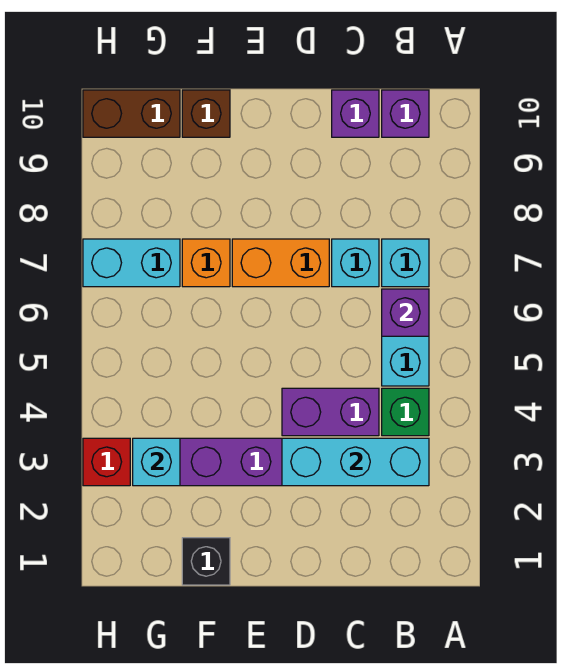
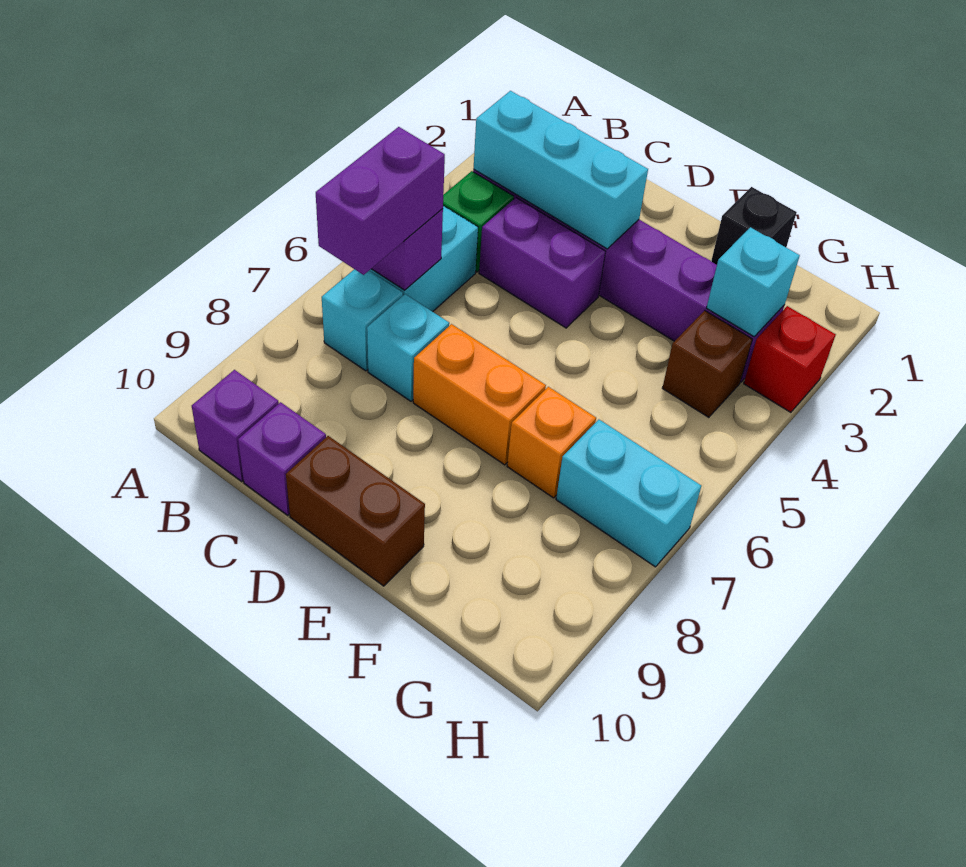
none -> purple brick B6:B7 level 3
brown brick F10 level 1 -> brown brick G4 level 1
brown brick G10:H10 level 1 -> brown brick D10:E10 level 1

